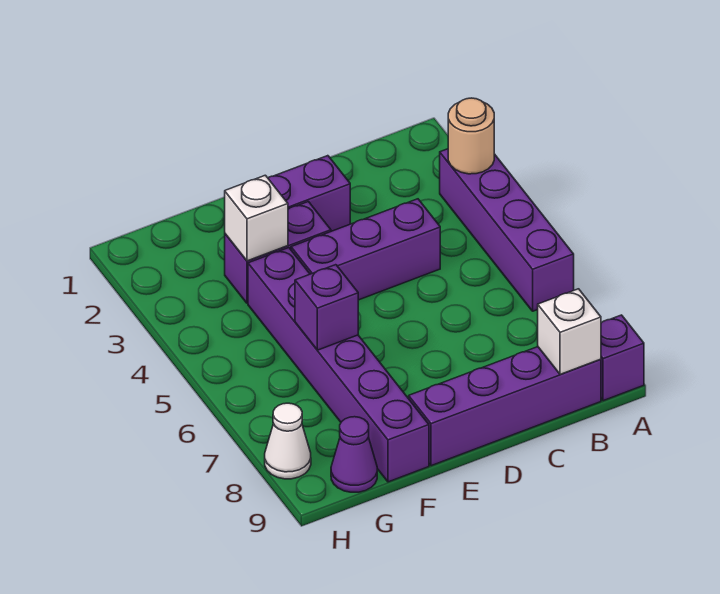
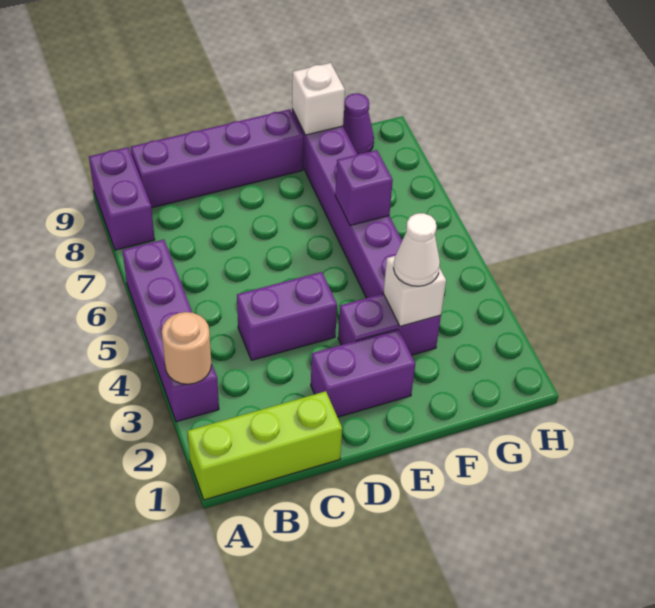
none -> lime brick A1:C1 level 1
purple brick A9 level 1 -> purple brick A8:A9 level 1
white brick B9 level 2 -> white brick F9 level 2
purple brick C4:E4 level 1 -> purple brick C4:D4 level 1
white cone H8 level 1 -> white cone F3 level 3

